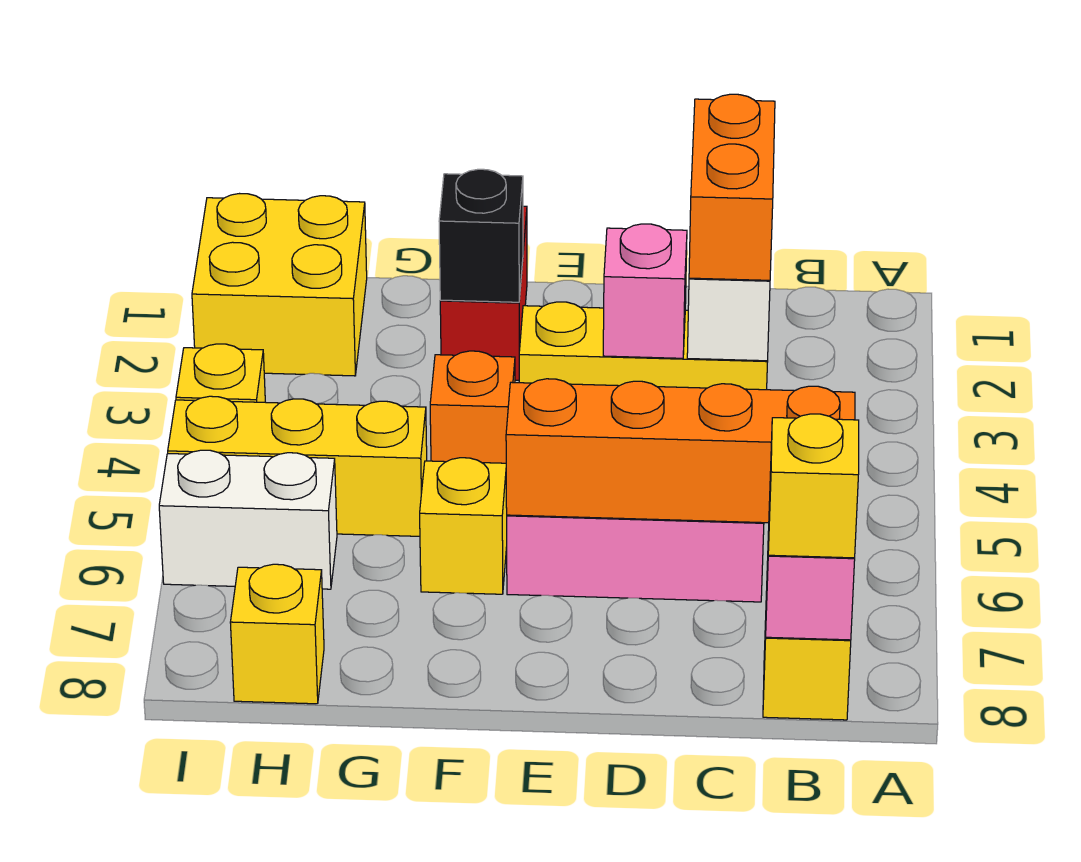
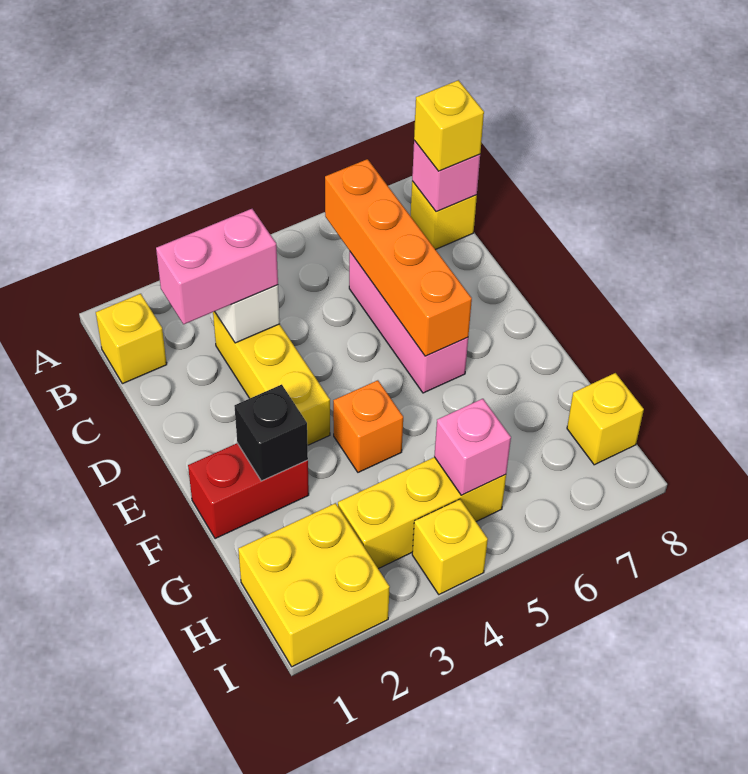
orange brick C2:C3 level 3 -> pink brick C2:C3 level 3
pink brick D3 level 2 -> pink brick H5 level 2
yellow brick F6 level 1 -> yellow brick B1 level 1
yellow brick G5:I5 level 1 -> yellow brick H3:H5 level 1
white brick H6:I6 level 1 -> none

